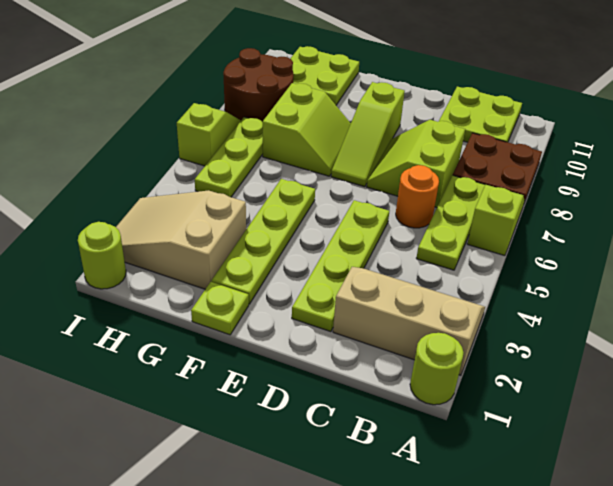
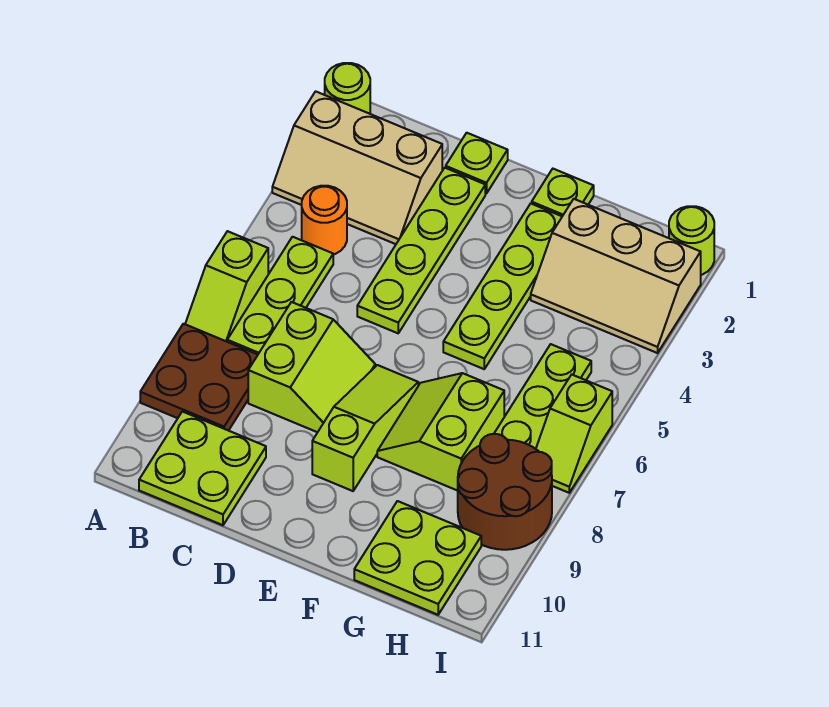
orange round brick C6 level 1 -> orange round brick B4 level 1
none -> lime plate D1 level 1
tan slope G2:I3 level 1 top G -> tan slope G2:I3 level 1 top 2

